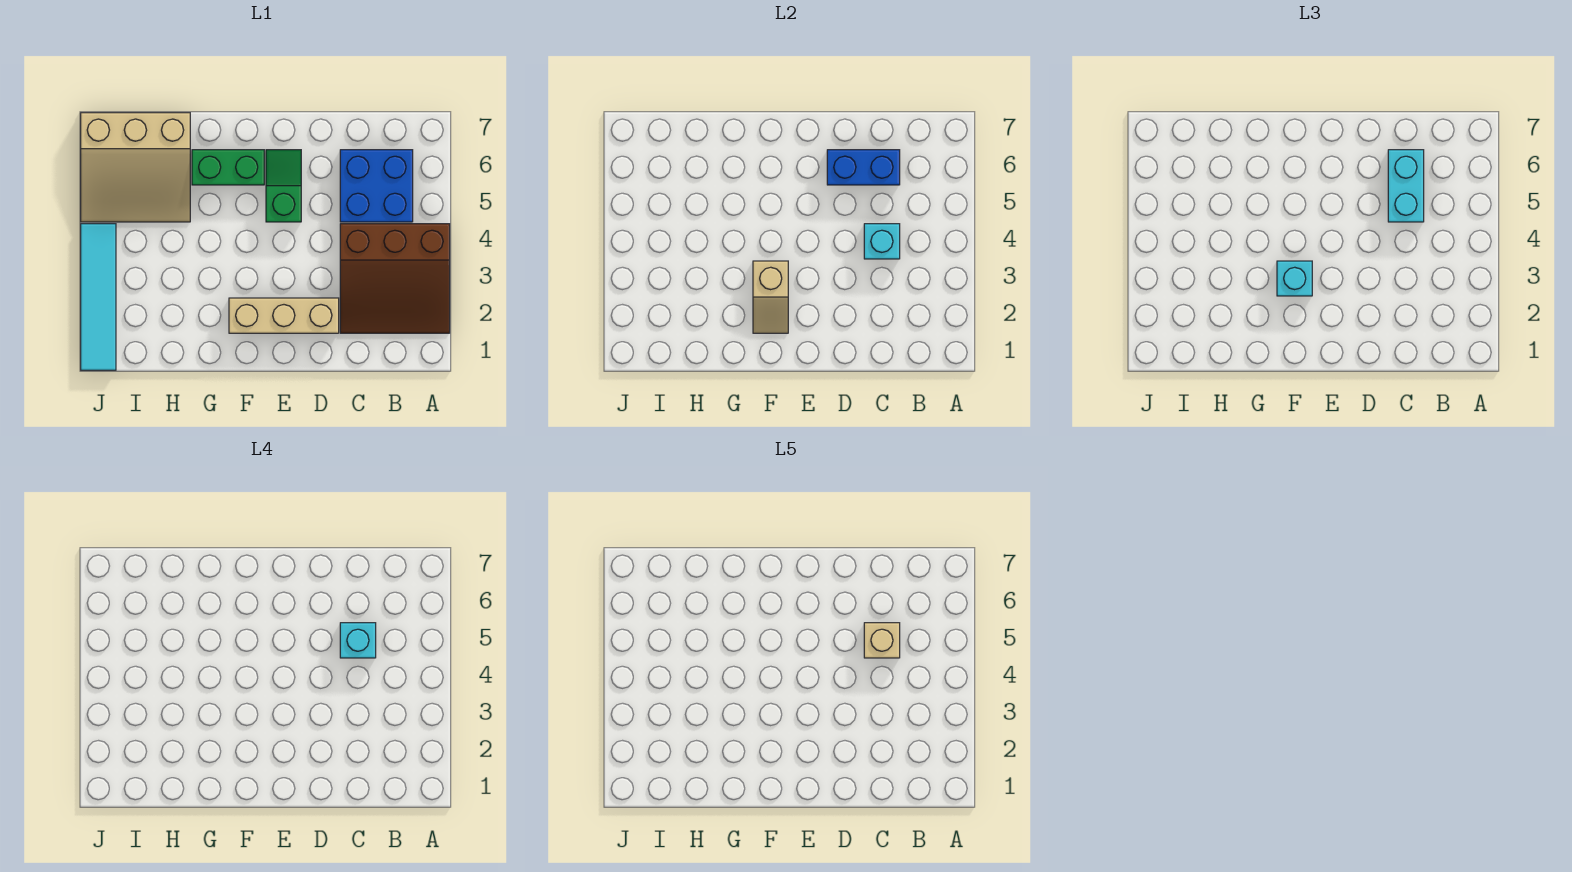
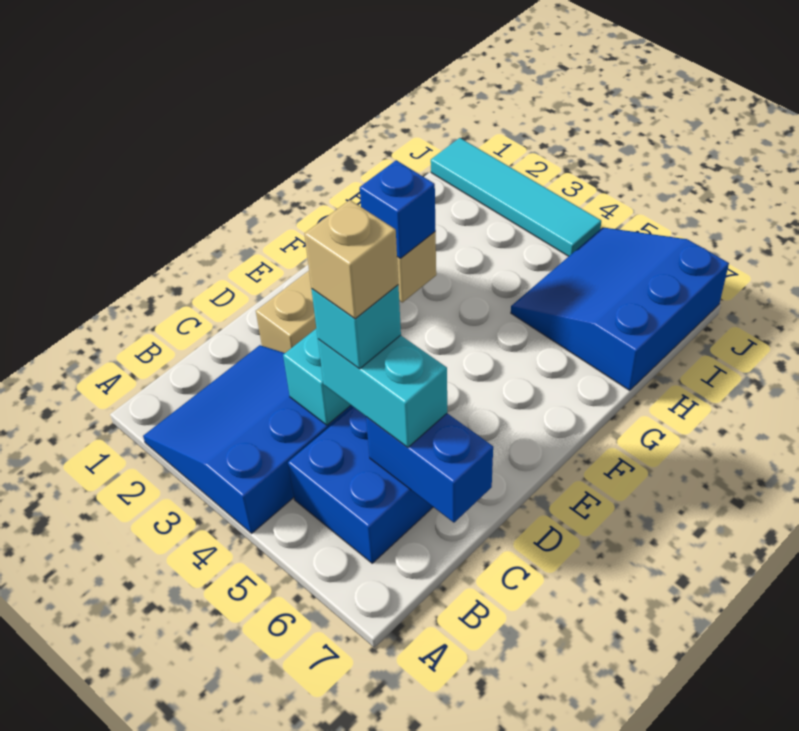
brown slope A2:C4 level 1 top 4 -> blue slope A2:C4 level 1 top 4
blue brick C6:D6 level 2 -> blue brick C6:C7 level 2
green slope E5:E6 level 1 top 5 -> none
cyan brick F3 level 3 -> blue brick F3 level 3
green brick F6:G6 level 1 -> none
tan slope H5:J7 level 1 top 7 -> blue slope H5:J7 level 1 top 7

